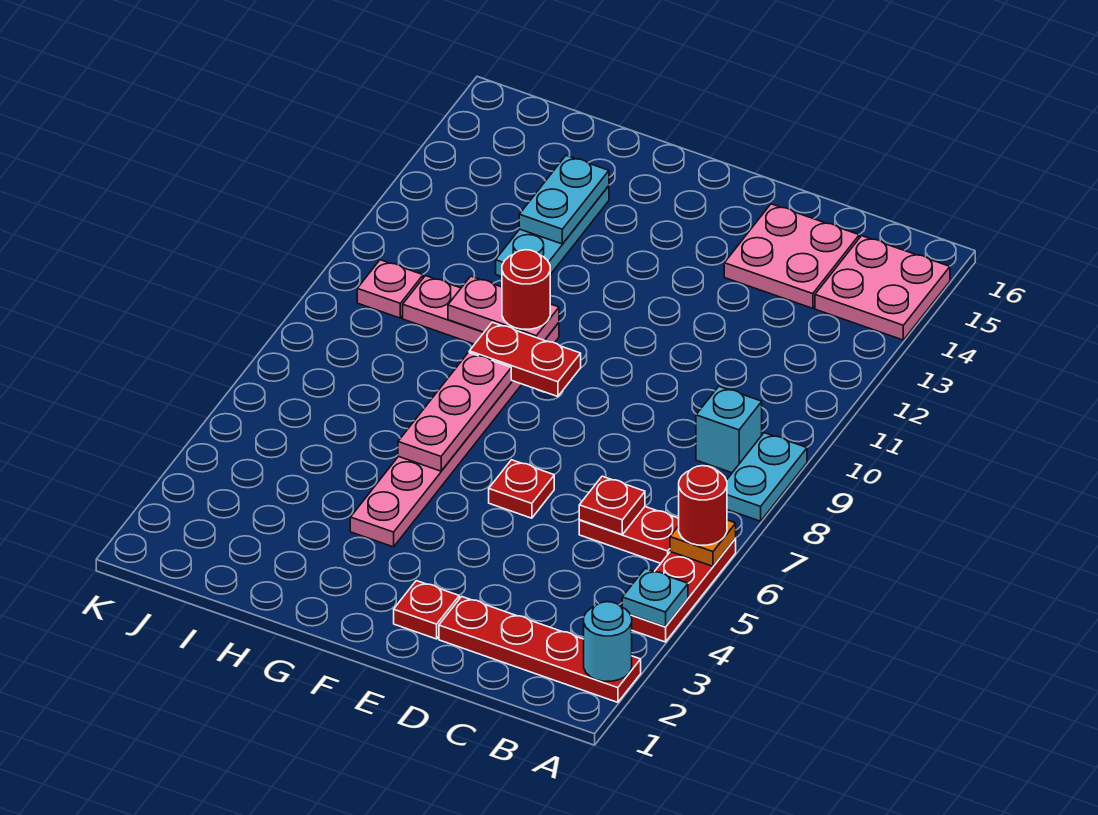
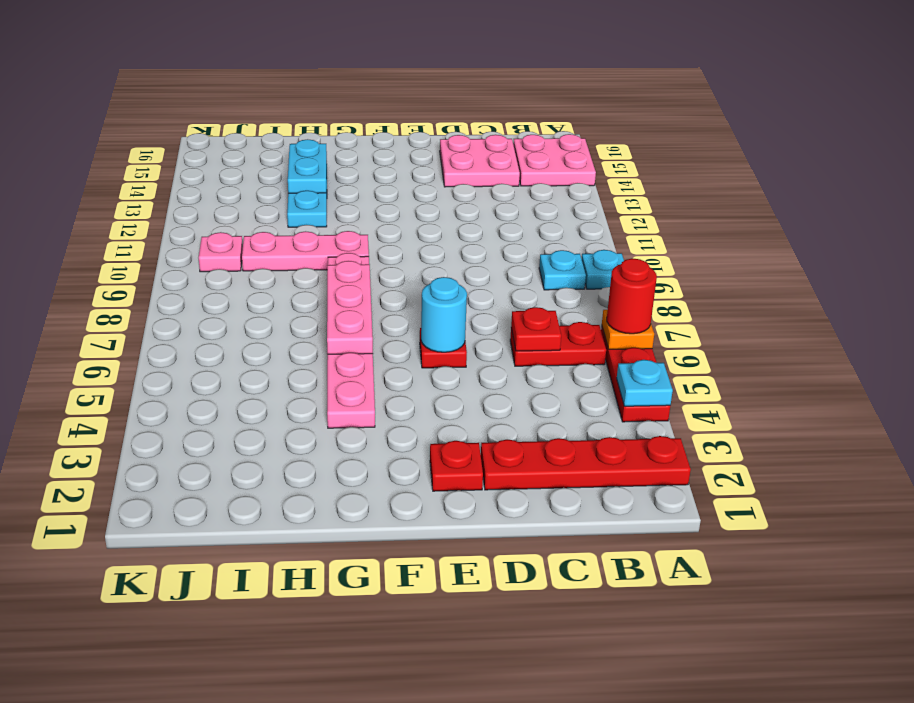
cyan round brick A2 level 2 -> cyan round brick E6 level 2
cyan plate A8:A9 level 1 -> cyan plate A9 level 1
cyan brick B9 level 1 -> cyan plate B9 level 1
red plate F9:G9 level 2 -> none
pink plate G10:H10 level 2 -> none
red round brick G10 level 3 -> none

